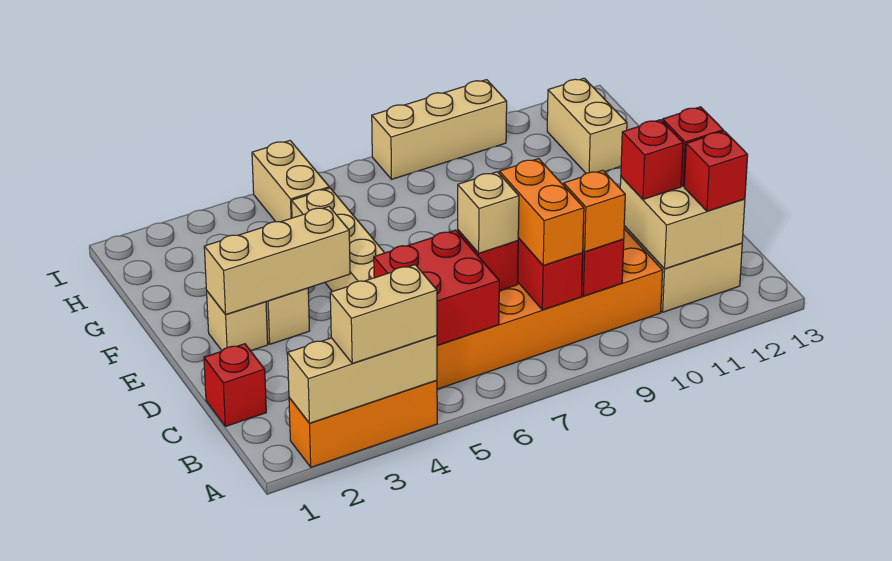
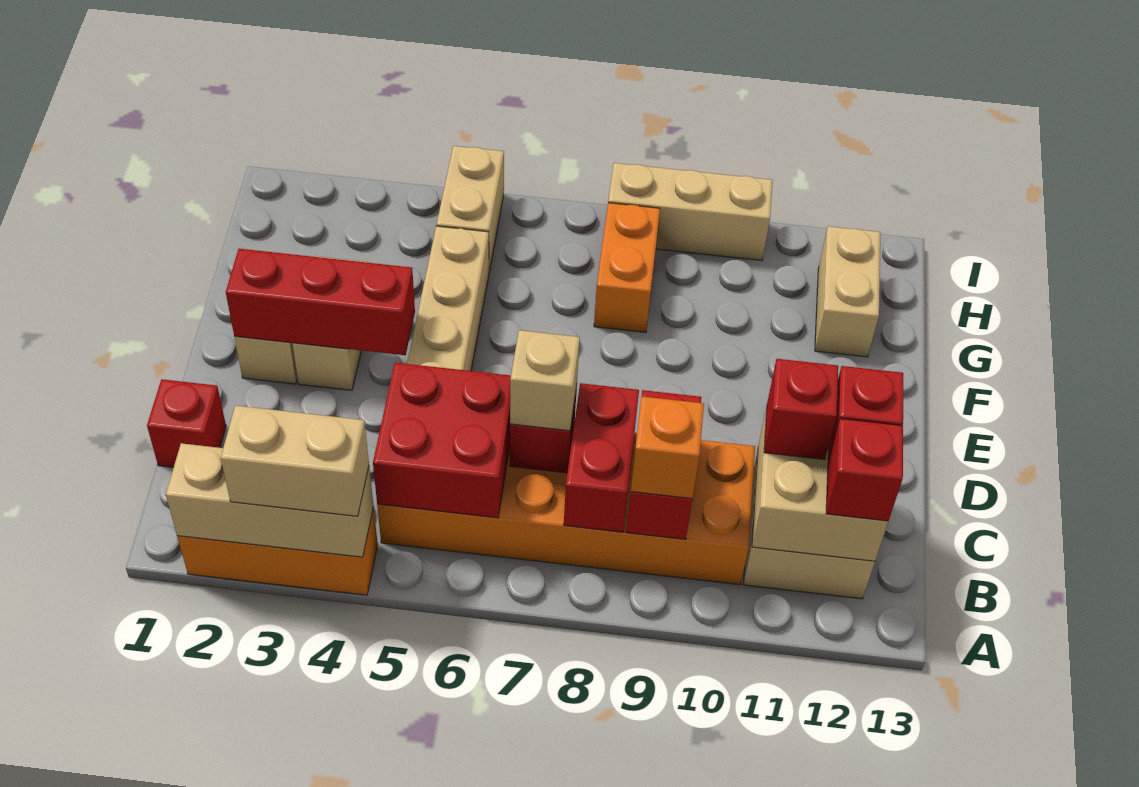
orange brick B8:C8 level 3 -> orange brick G8:H8 level 1
tan brick E2:E4 level 2 -> red brick E2:E4 level 2

